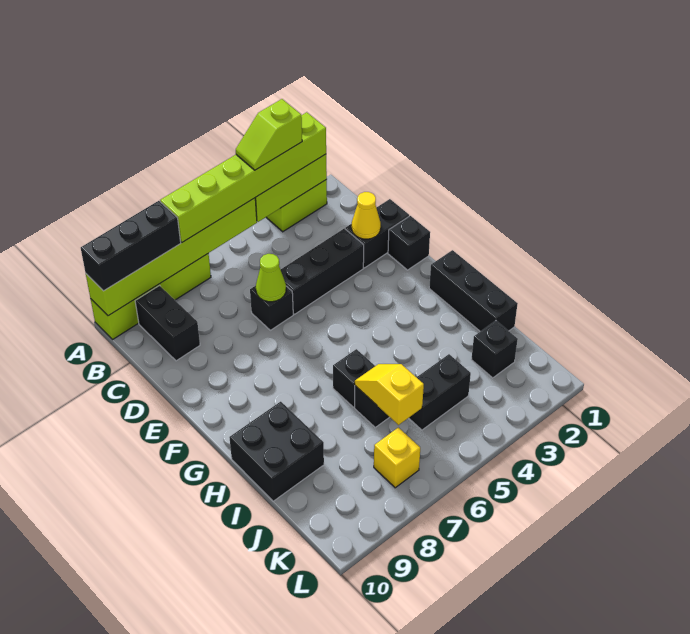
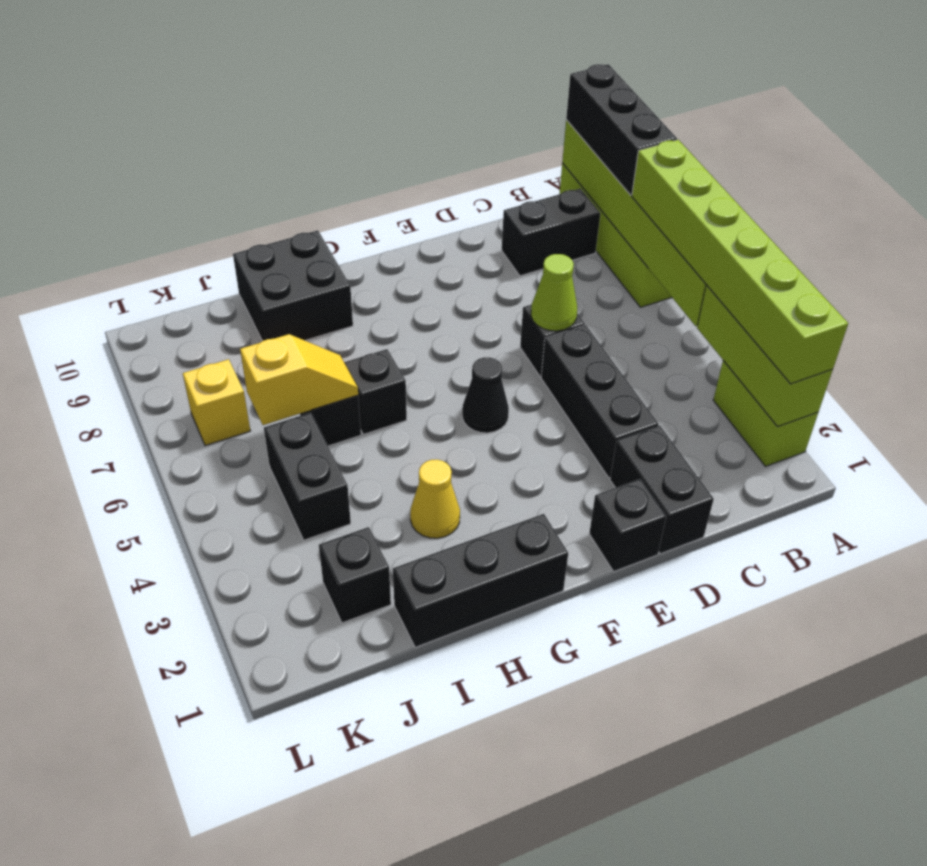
lime slope A3:A4 level 4 top 3 -> none
yellow cone D2 level 2 -> yellow cone H3 level 1
none -> black cone F5 level 1

